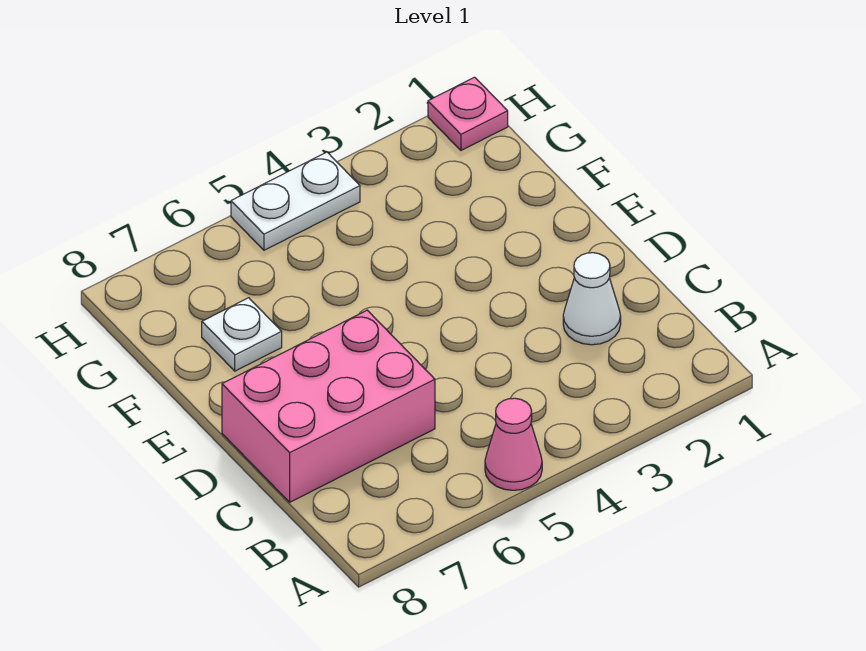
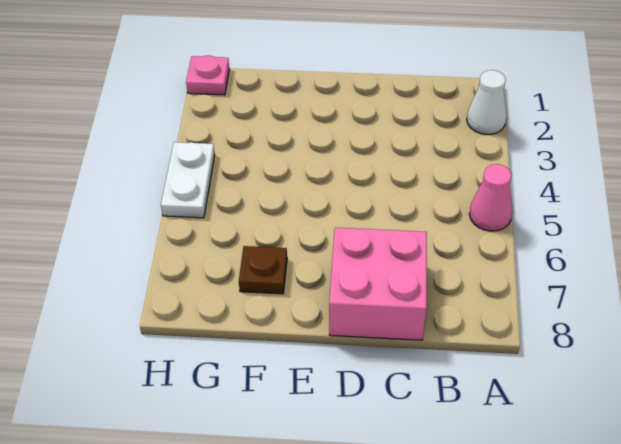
white cone C2 level 1 -> white cone A2 level 1
pink brick C6:D8 level 1 -> pink brick C7:D8 level 1
white plate F7 level 1 -> brown plate F7 level 1

